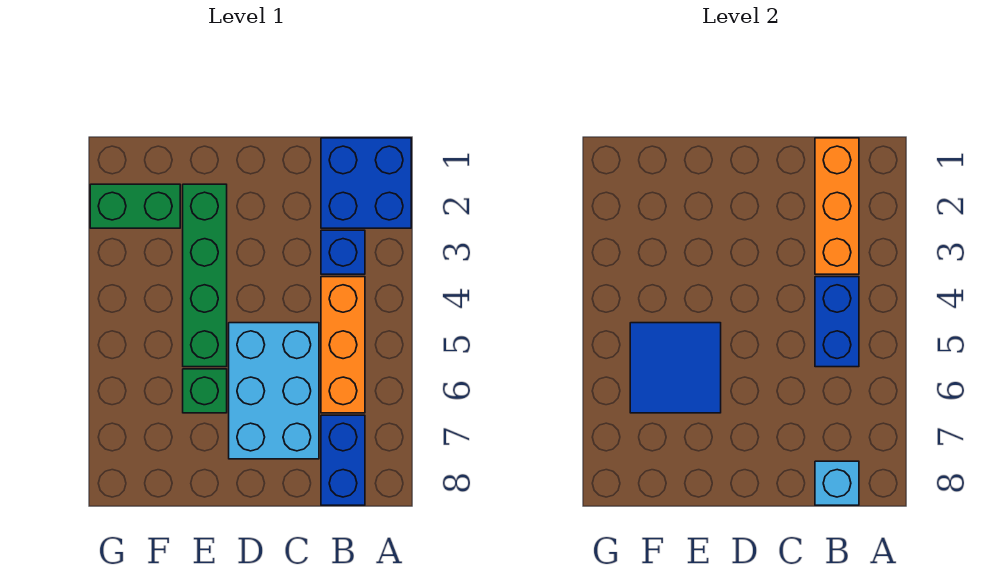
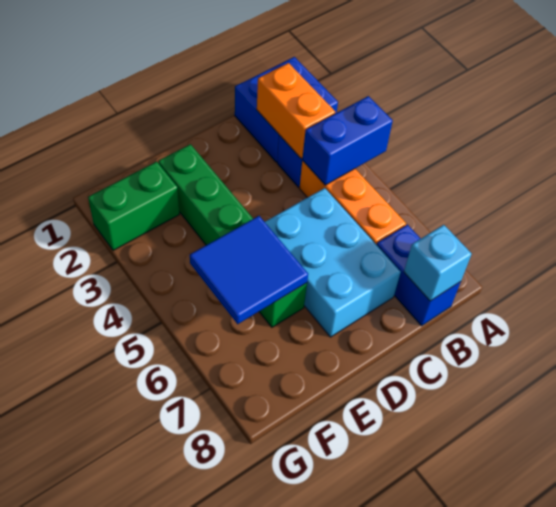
orange brick B1:B3 level 2 -> orange brick B2:B3 level 2
blue brick B4:B5 level 2 -> blue brick A4:B4 level 2

